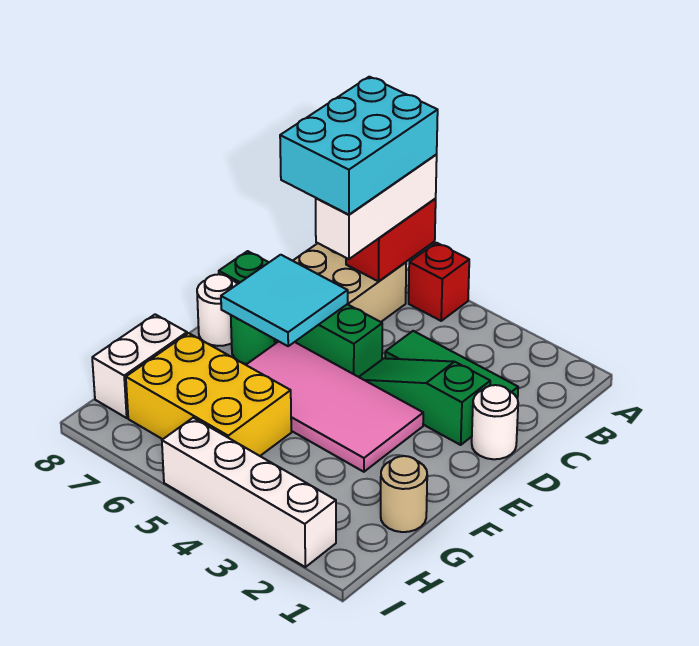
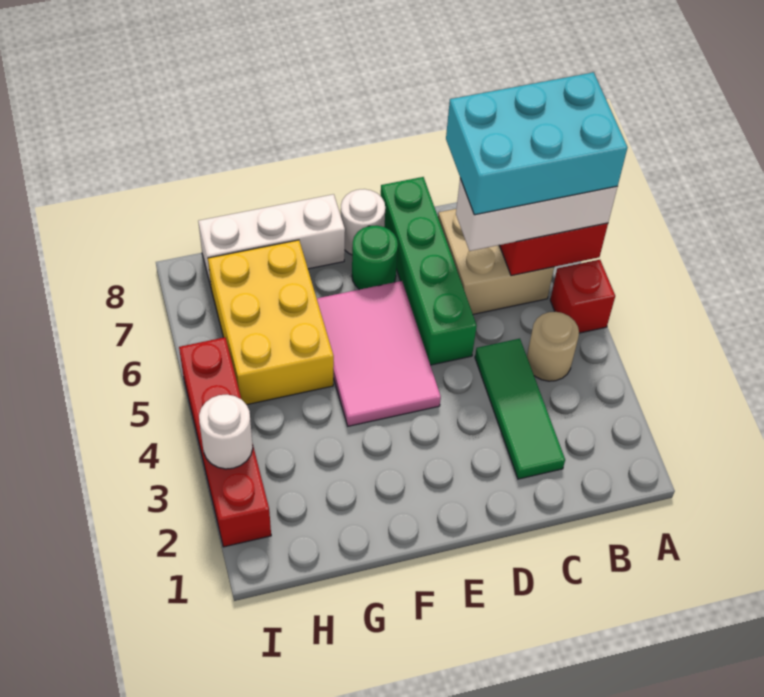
white round brick D1 level 1 -> white round brick I3 level 2
green slope D2:D4 level 1 top 2 -> none
cyan tile D6:E7 level 2 -> none
pink tile E3:F6 level 1 -> pink tile E4:F6 level 1
tan round brick G1 level 1 -> tan round brick B4 level 1
white brick G8:H8 level 1 -> white brick F8:H8 level 1
white brick I2:I5 level 1 -> red brick I2:I5 level 1

